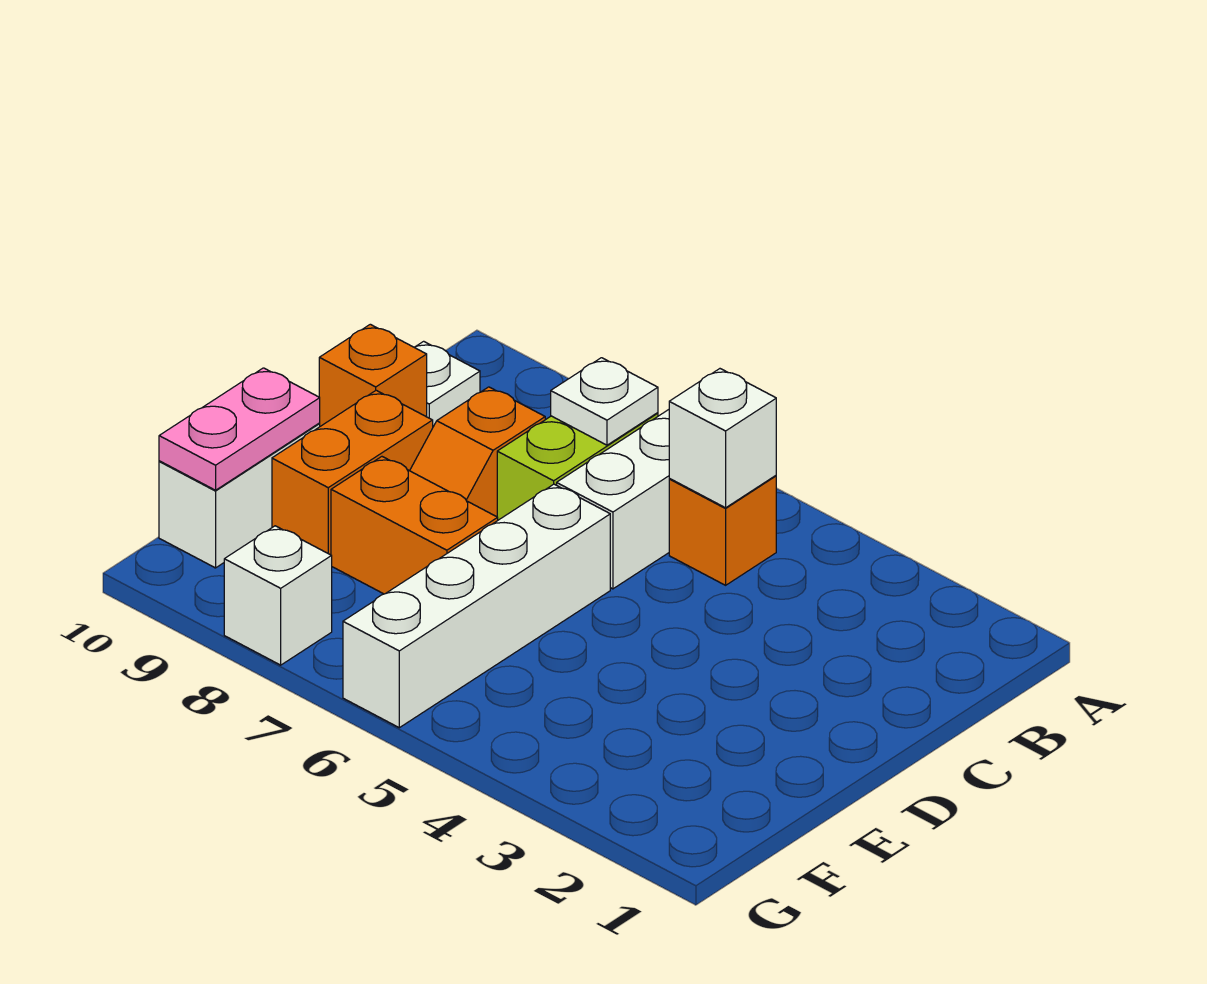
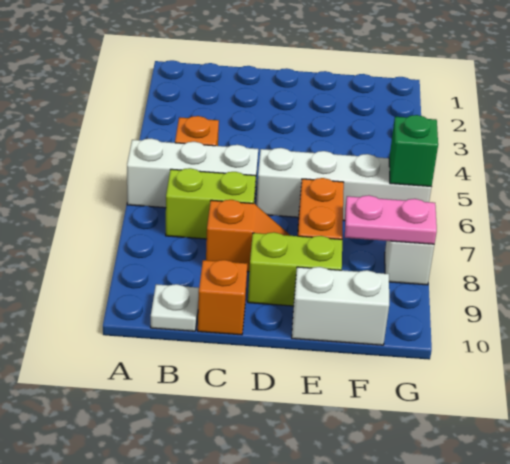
white brick B5 level 2 -> none
white plate B7 level 2 -> none
orange brick D9:E9 level 1 -> lime brick D9:E9 level 1
pink plate E10:F10 level 2 -> pink plate F8:G8 level 2
none -> green brick G6 level 2

